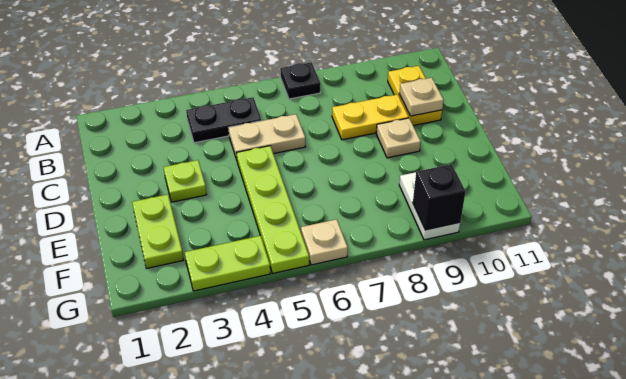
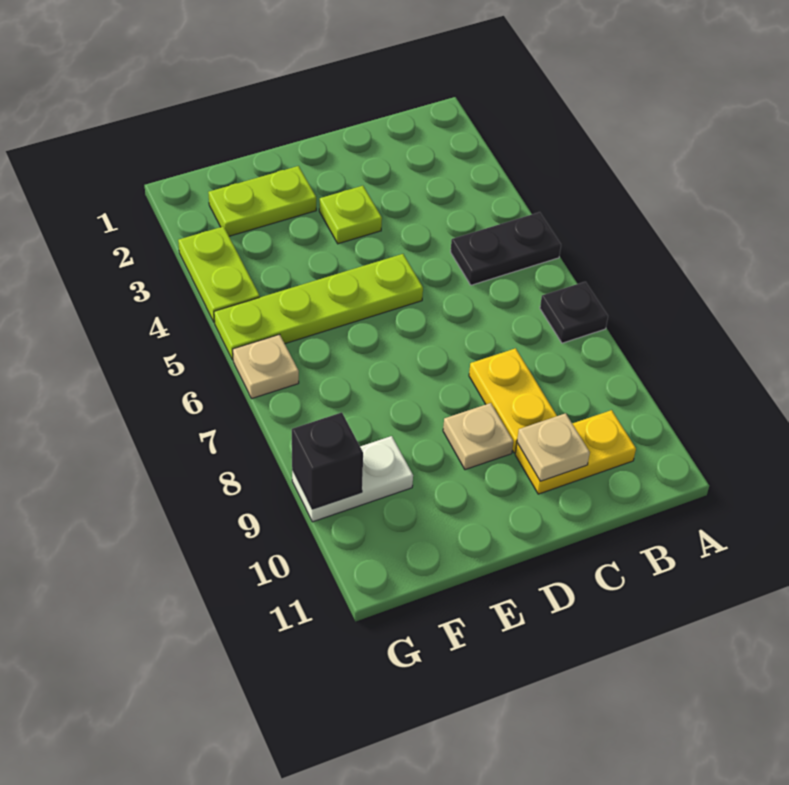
black plate B4:B5 level 1 -> black plate A5:B5 level 1
tan plate C5:C6 level 1 -> none

